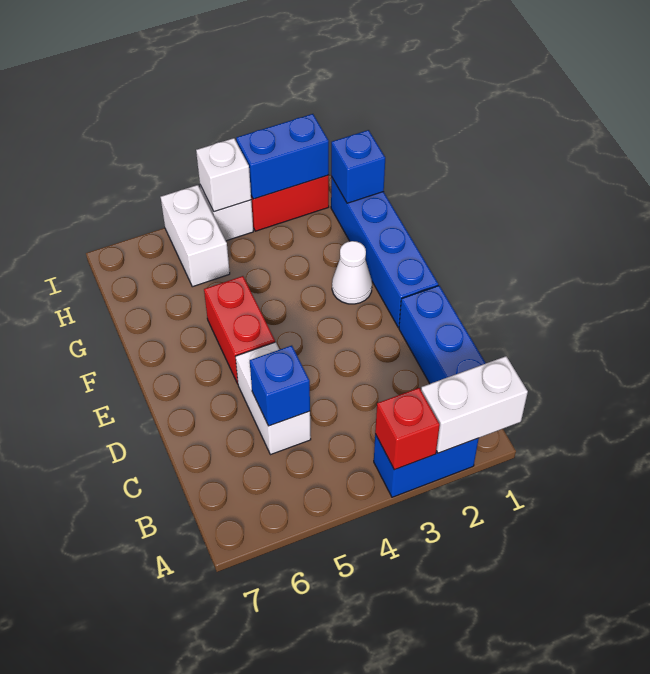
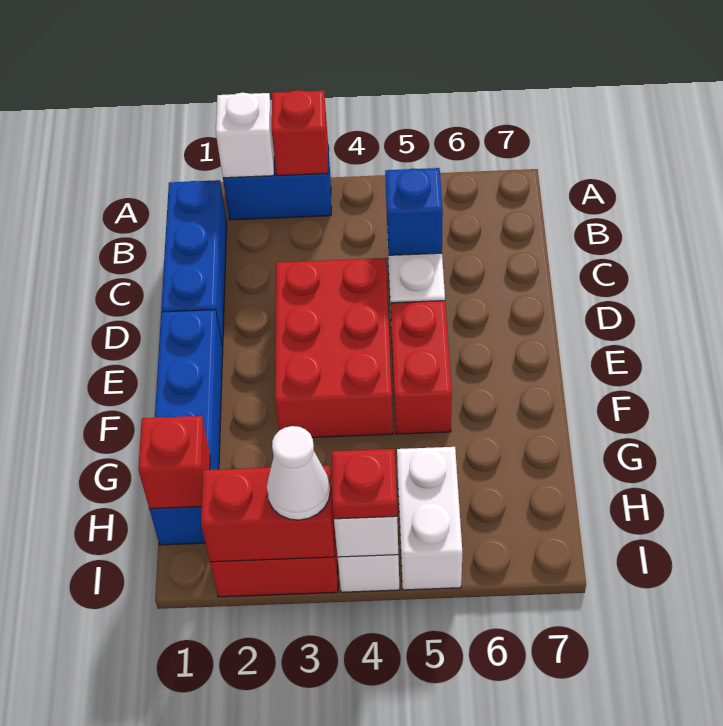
white brick A1:A2 level 2 -> white brick A2 level 2
none -> red brick D3:F4 level 1
white cone F2 level 1 -> white cone I3 level 3
blue brick H1 level 2 -> red brick H1 level 2
blue brick I2:I3 level 2 -> red brick I2:I3 level 2
none -> red plate I4 level 3

